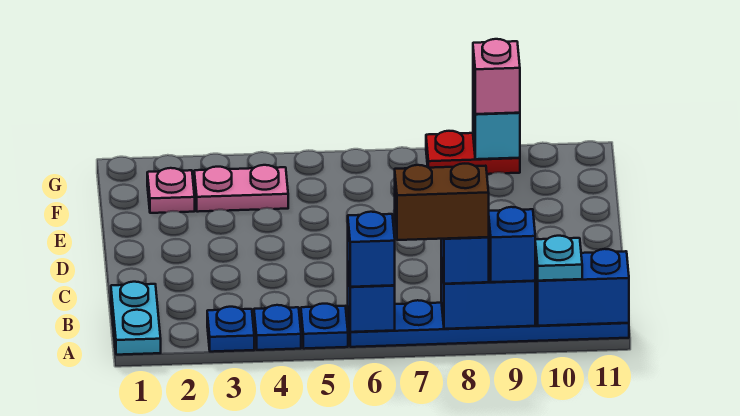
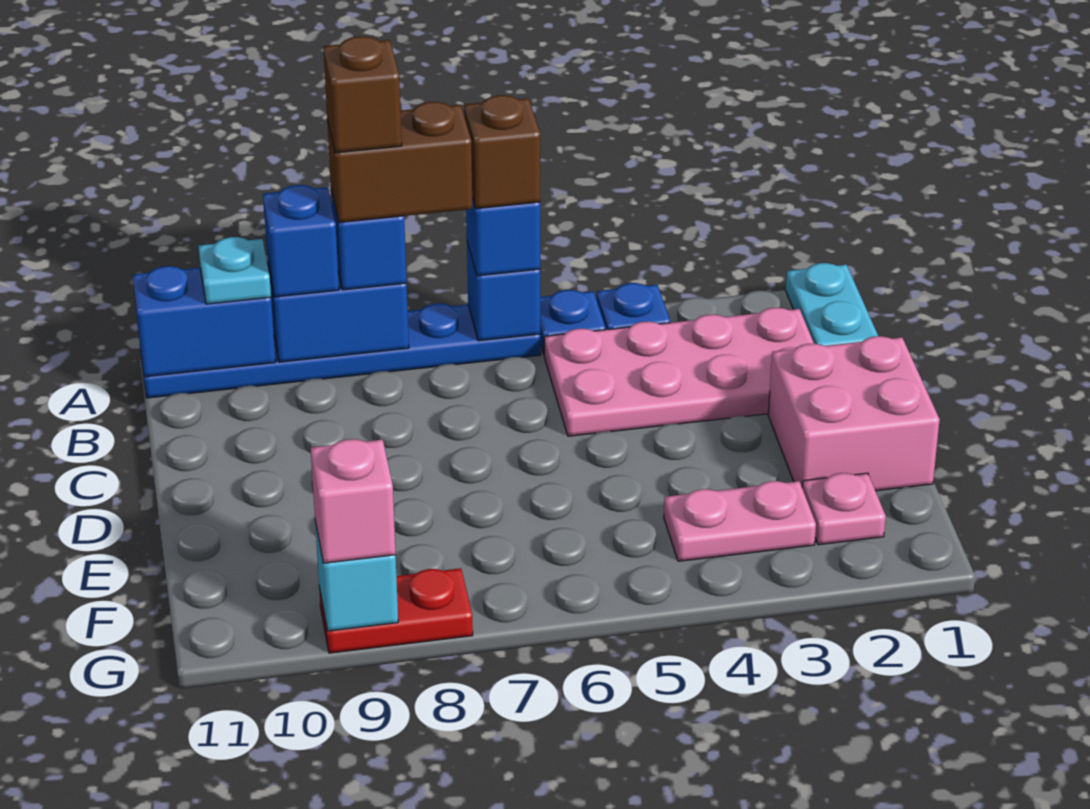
blue plate A3 level 1 -> none
none -> brown brick A6 level 4
none -> brown brick A8 level 5
none -> pink plate B2:C5 level 1
none -> pink brick D1:E2 level 1

